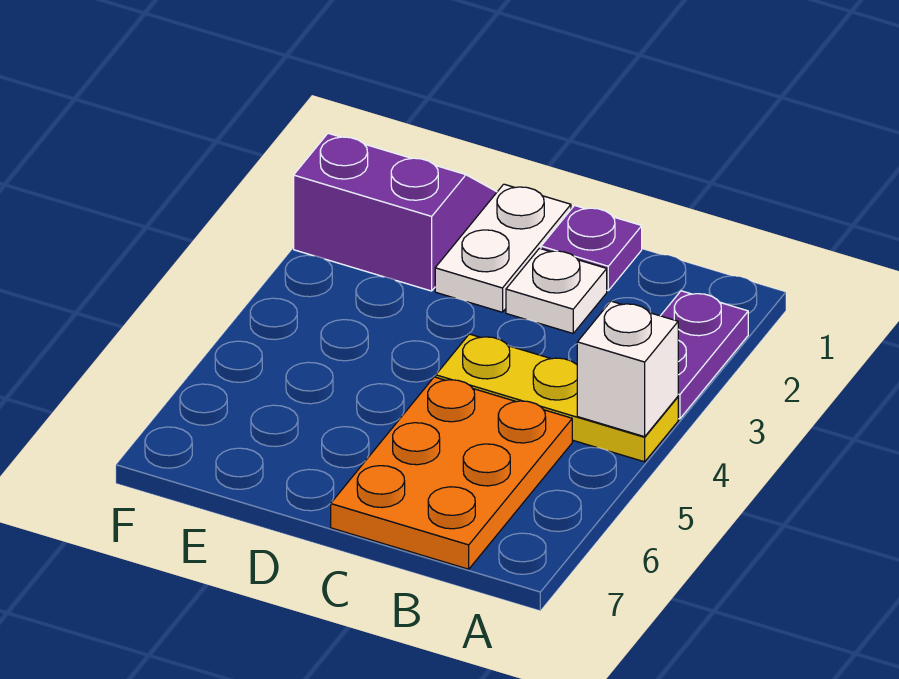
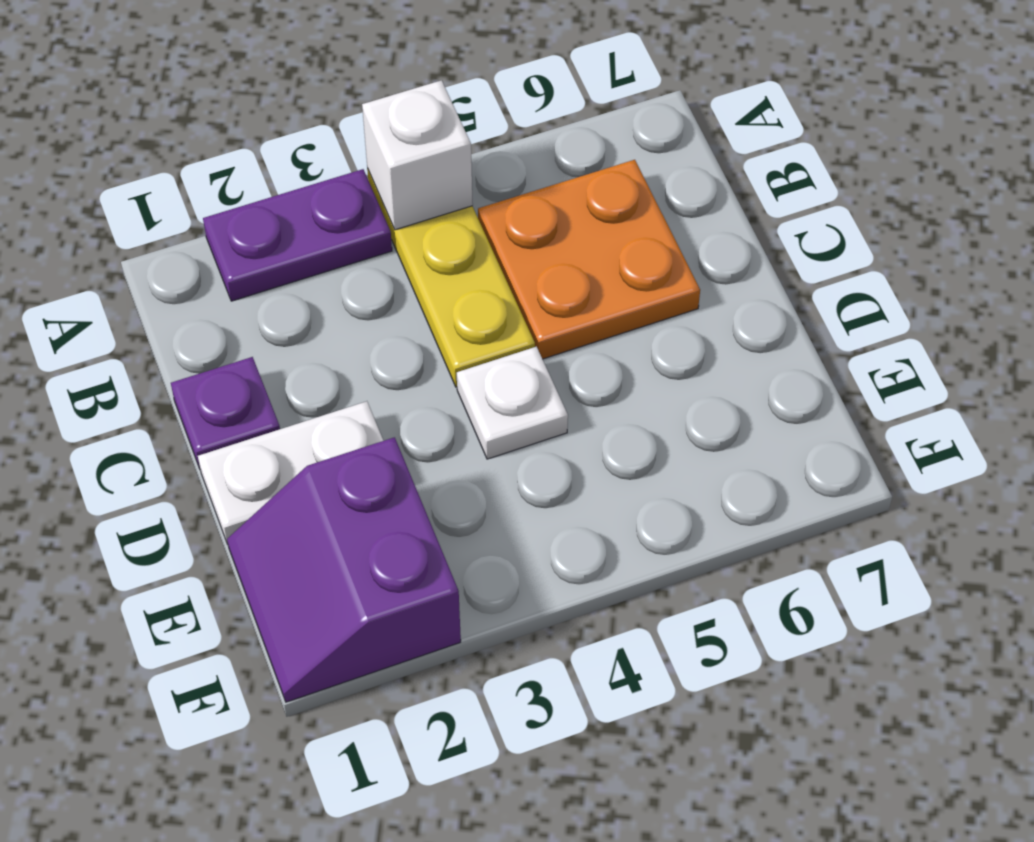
orange plate B5:C7 level 1 -> orange plate B5:C6 level 1
white plate C2 level 1 -> white plate D4 level 1

